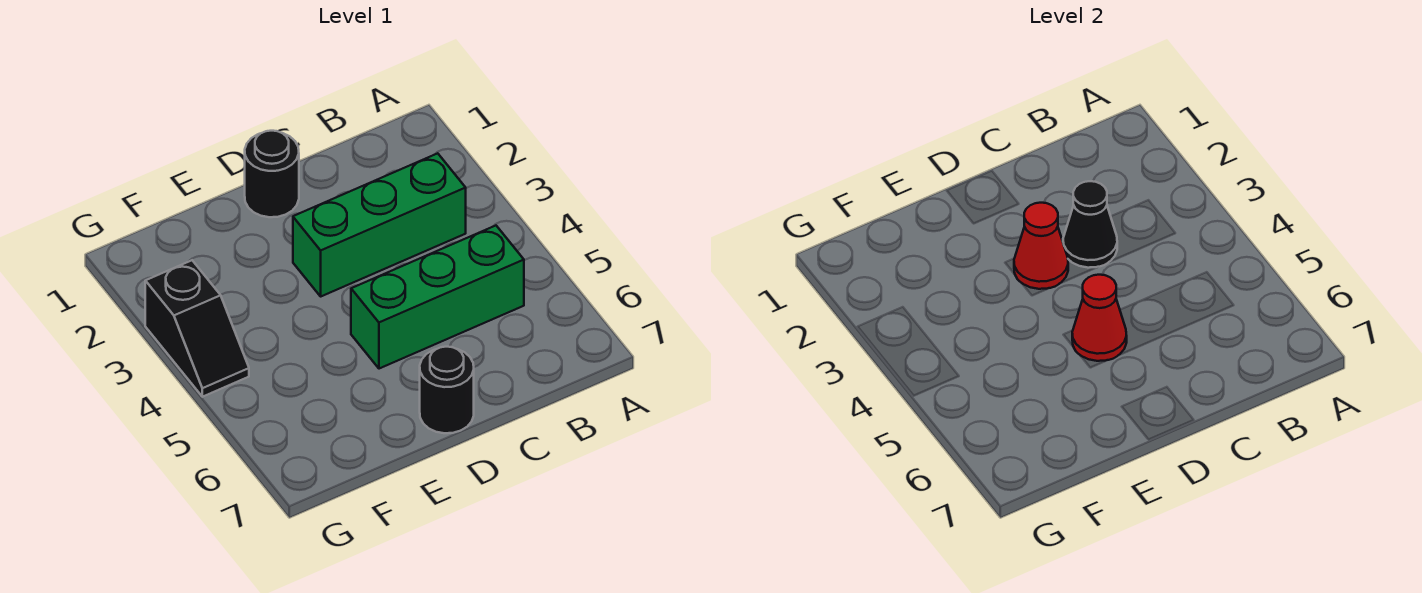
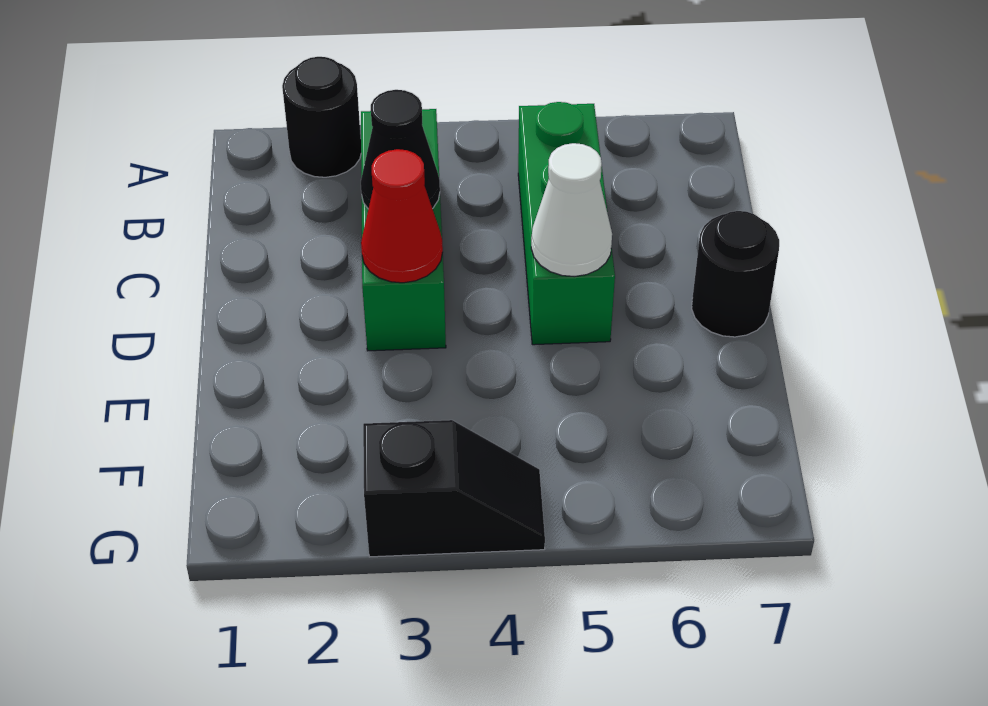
black round brick D1 level 1 -> black round brick A2 level 1
red cone D5 level 2 -> white cone D5 level 2

